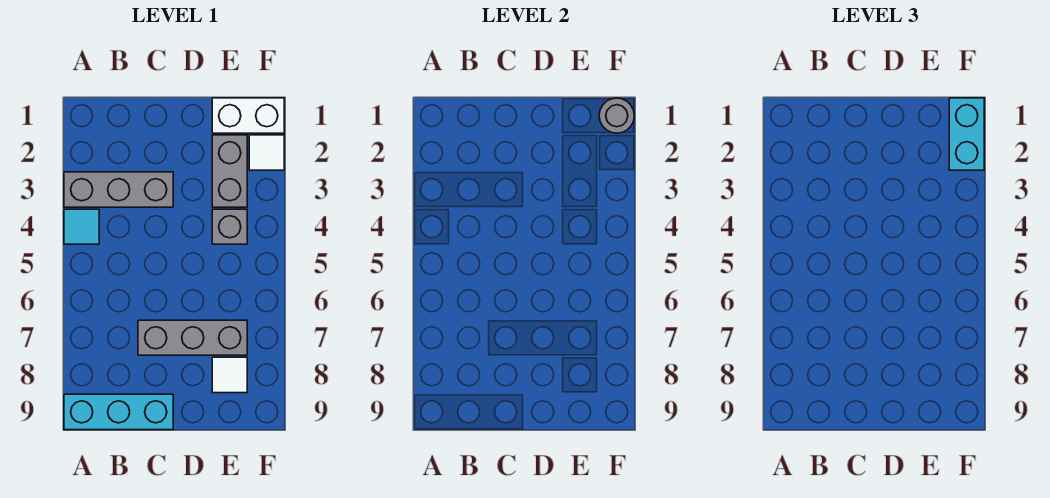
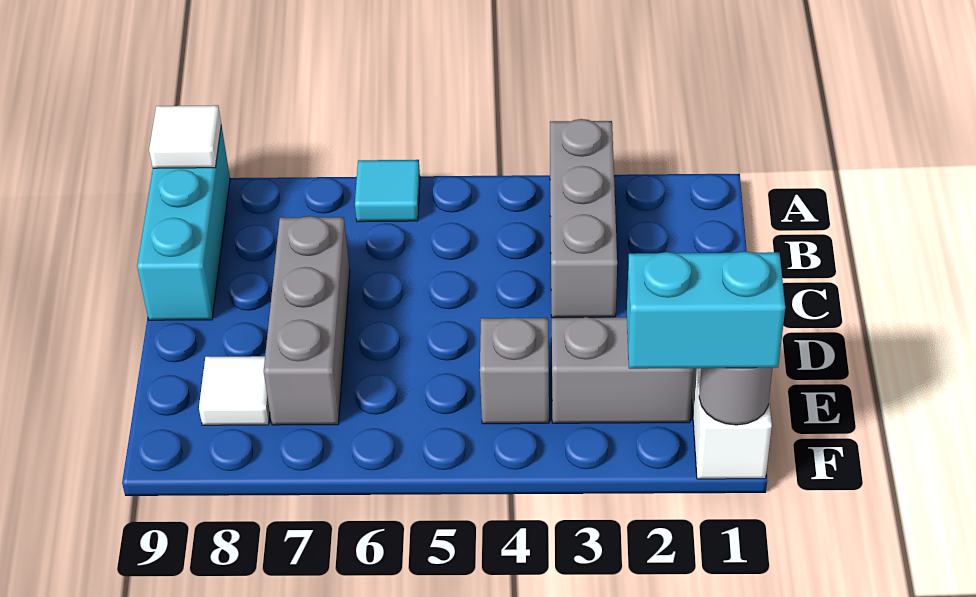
cyan tile A4 level 1 -> cyan tile A6 level 1
white tile F2 level 1 -> white tile A9 level 2

